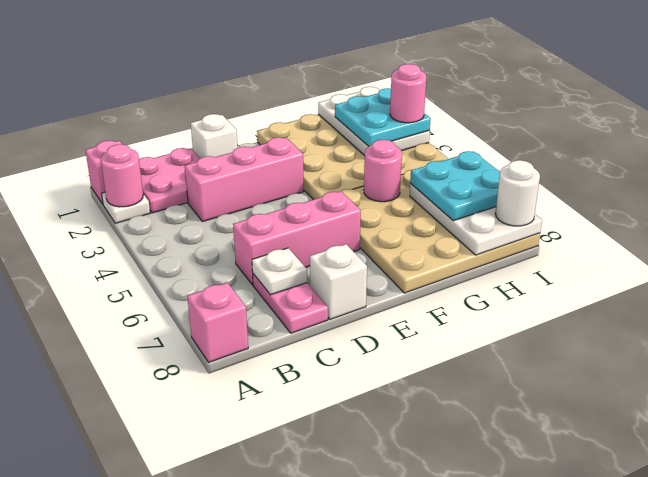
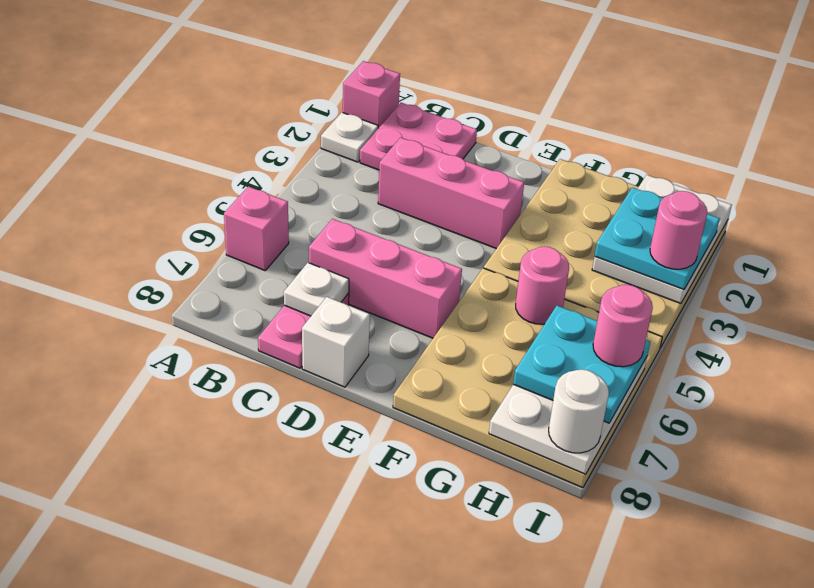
pink round brick A2 level 2 -> pink round brick I6 level 4
pink brick A8 level 1 -> pink brick A6 level 1
white brick D1 level 1 -> none

